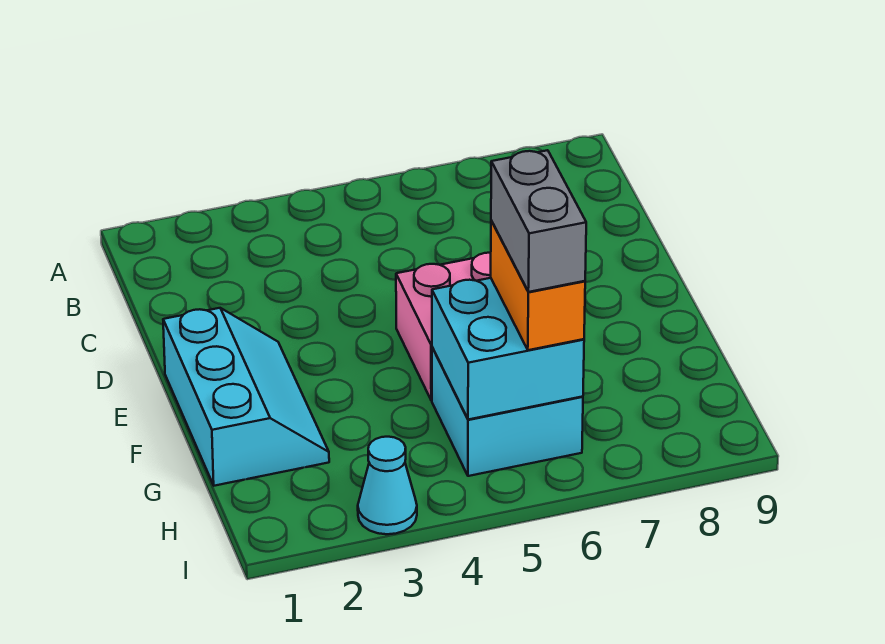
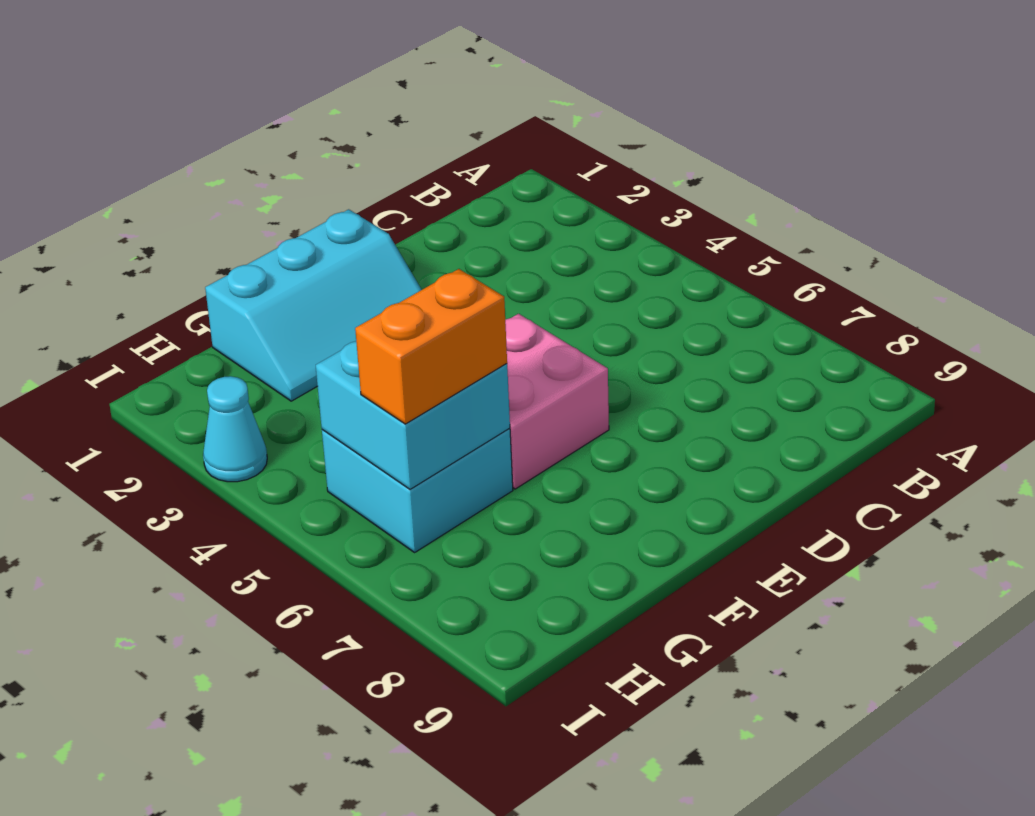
grey brick G6:H6 level 4 -> none

